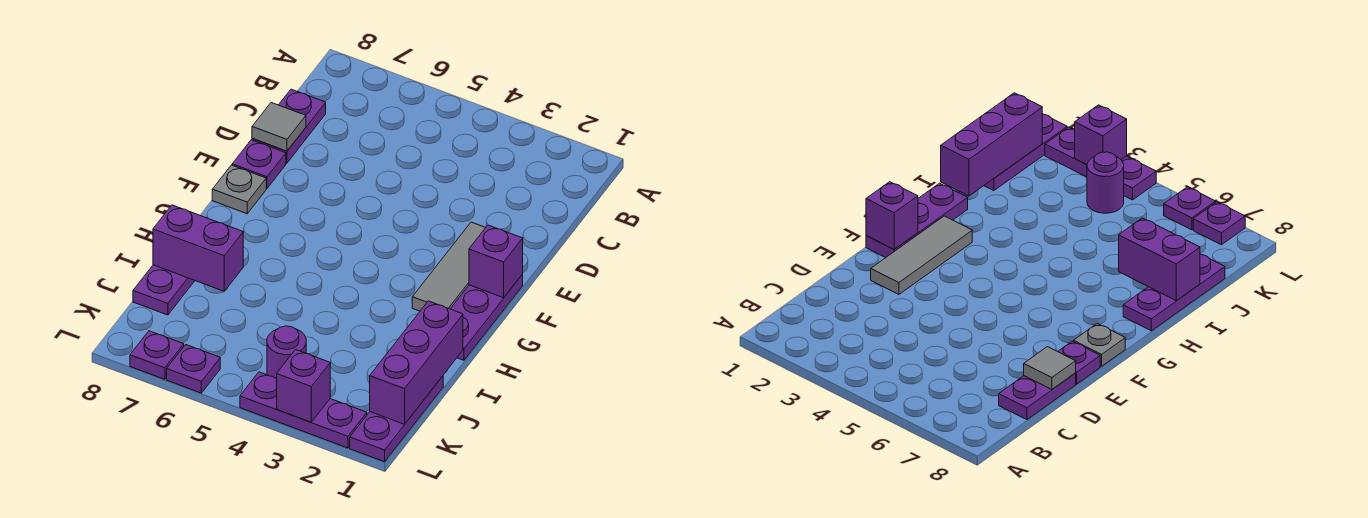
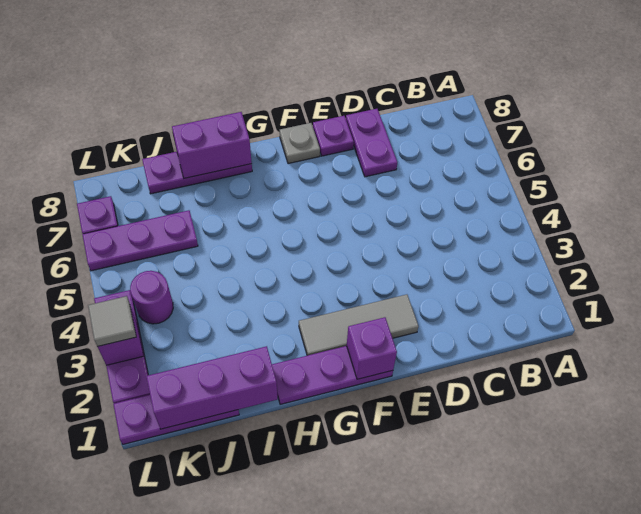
purple plate C8:D8 level 1 -> purple plate D7:D8 level 1
grey tile D8 level 2 -> grey tile L3 level 3
purple brick I7:I8 level 2 -> purple brick H8:I8 level 2
purple plate L6 level 1 -> purple plate J6:L6 level 1

